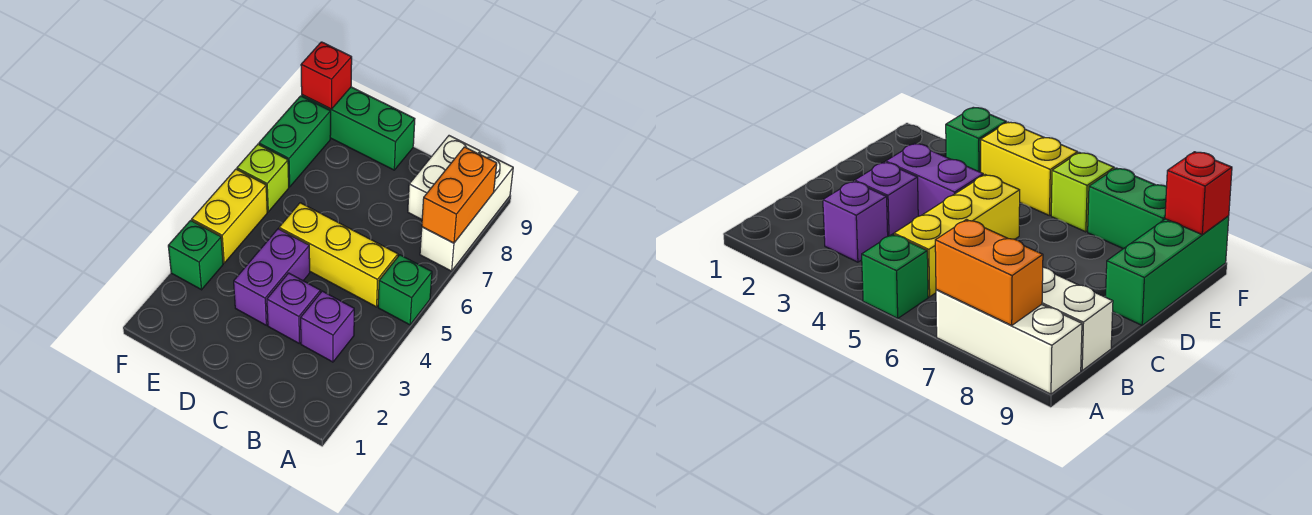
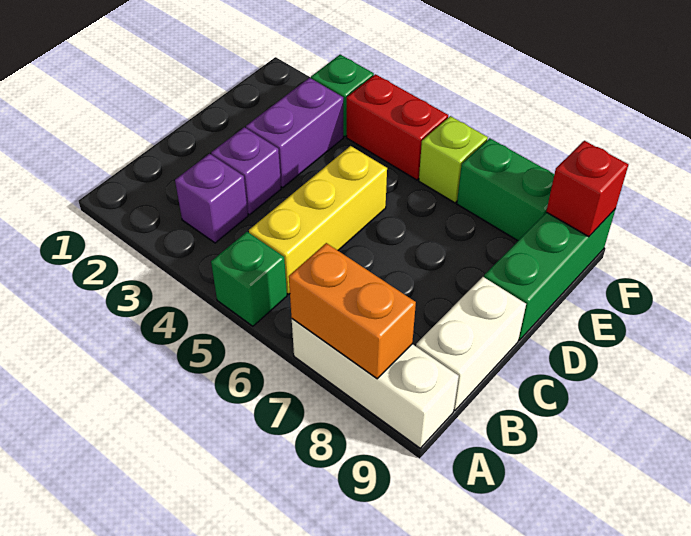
white brick B8:B9 level 1 -> white brick B9:C9 level 1
purple brick D3:D4 level 1 -> purple brick D3:E3 level 1
yellow brick F4:F5 level 1 -> red brick F4:F5 level 1

